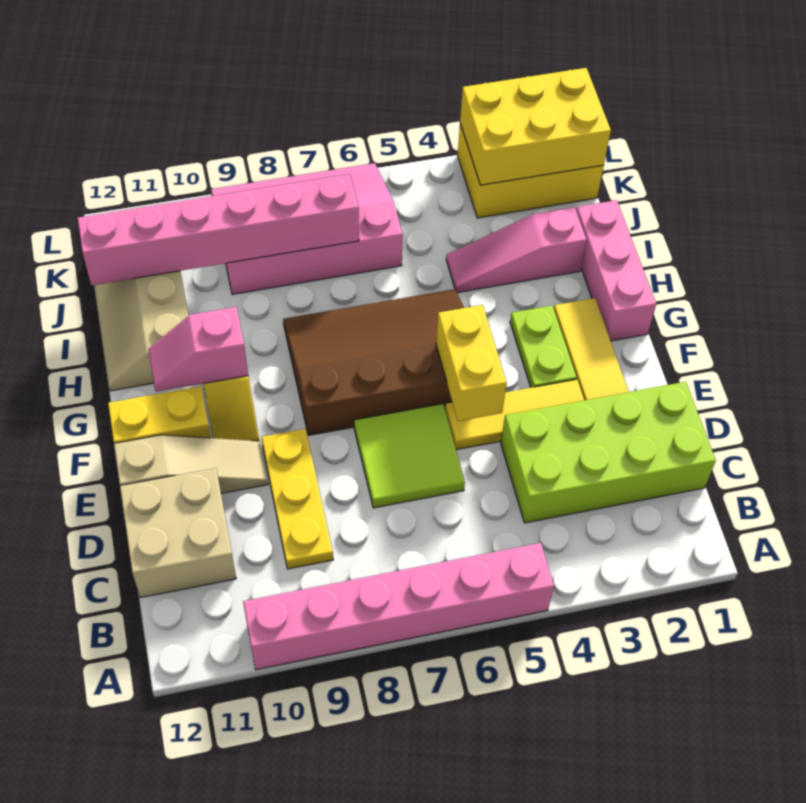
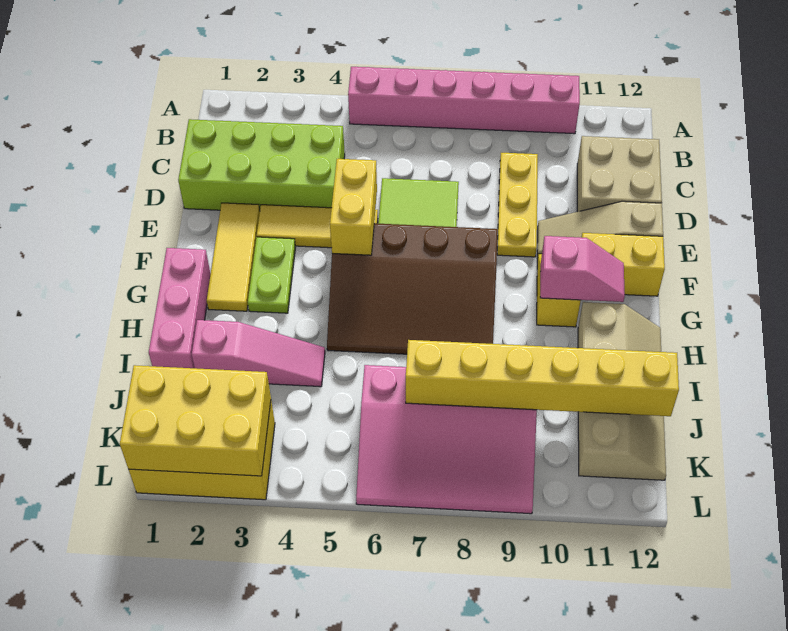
pink brick J7:J12 level 2 -> yellow brick J7:J12 level 2

